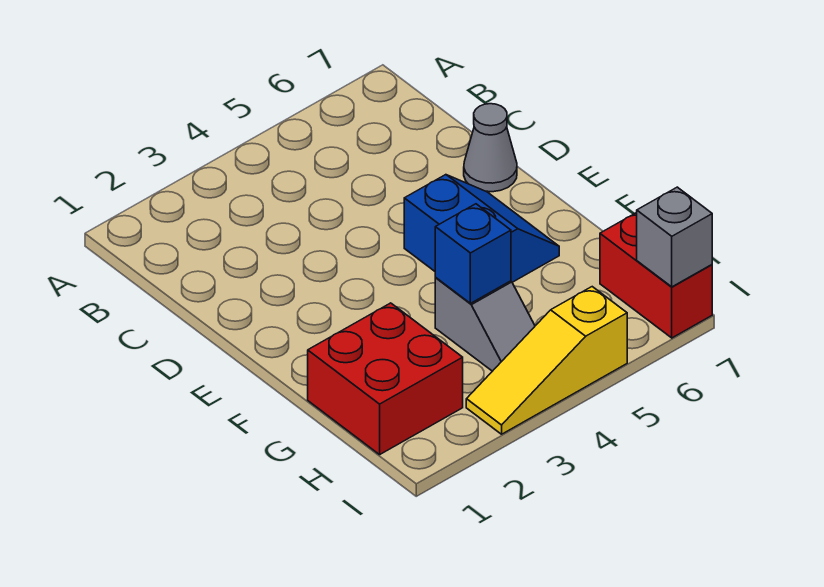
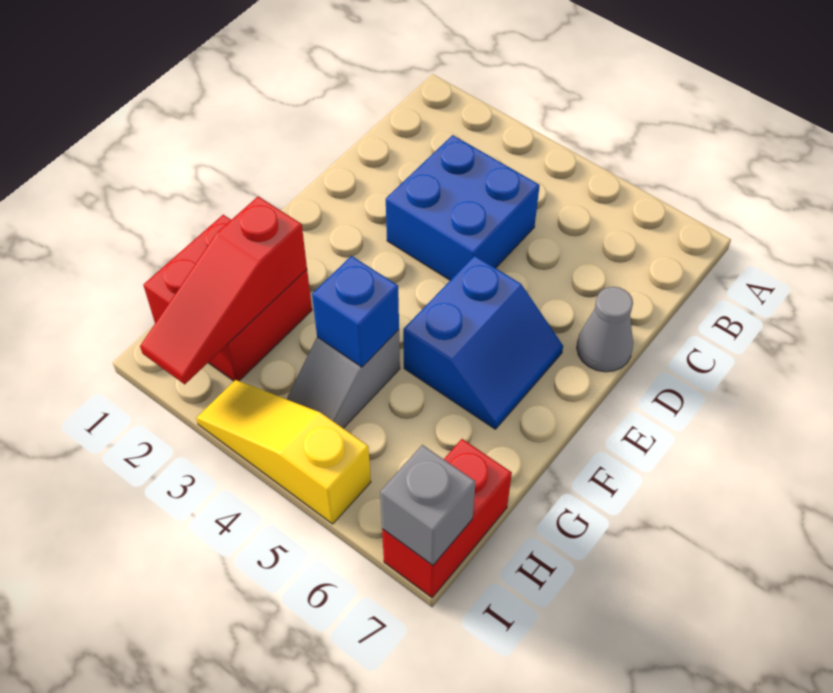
none -> blue brick C3:D4 level 1
none -> red slope G2:I2 level 2 top G

